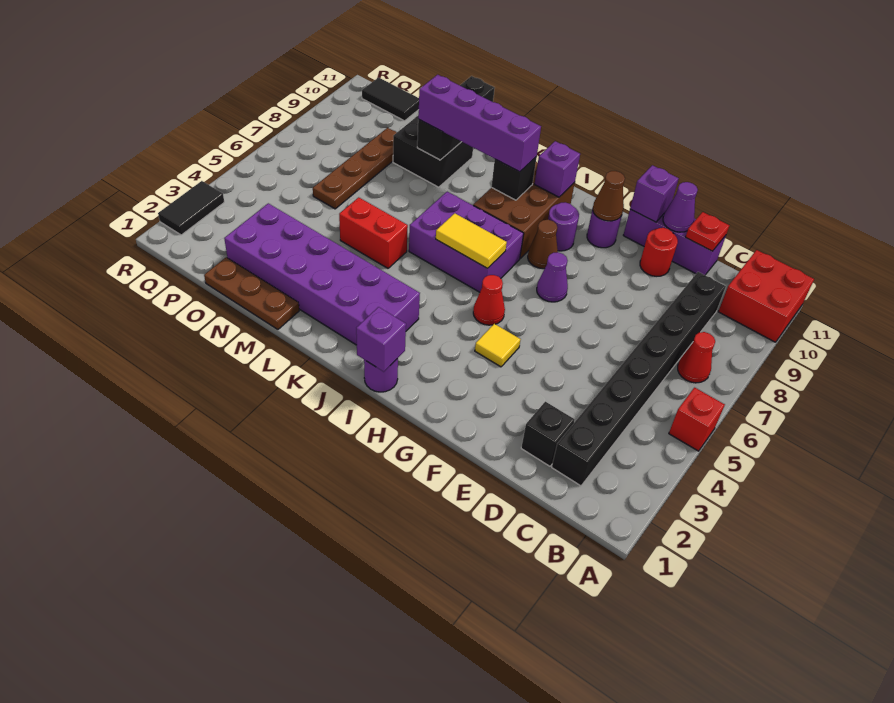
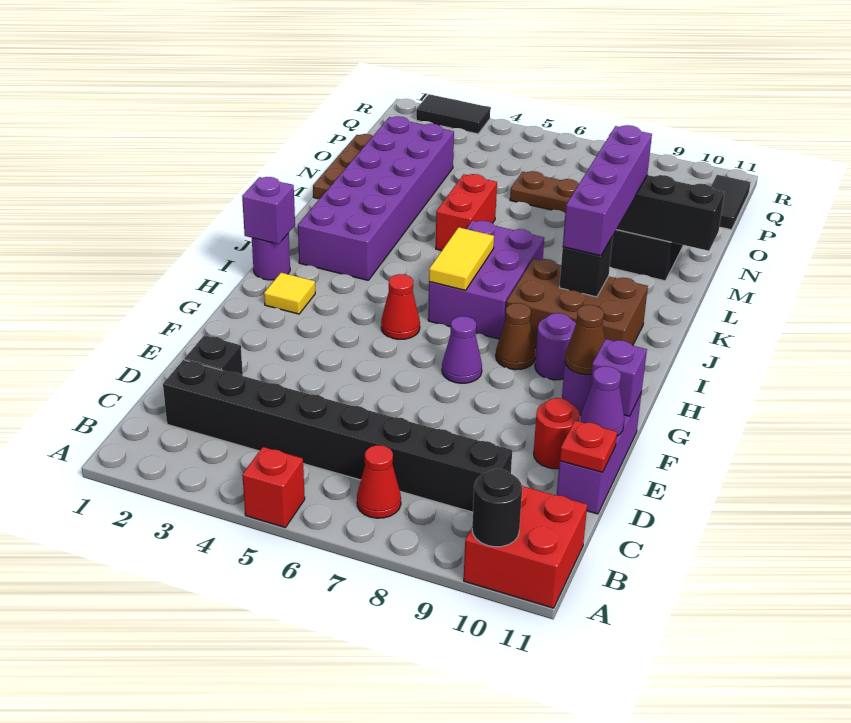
none -> black round brick A10 level 2
yellow tile G4 level 1 -> yellow tile H2 level 1
purple brick I10 level 2 -> none

